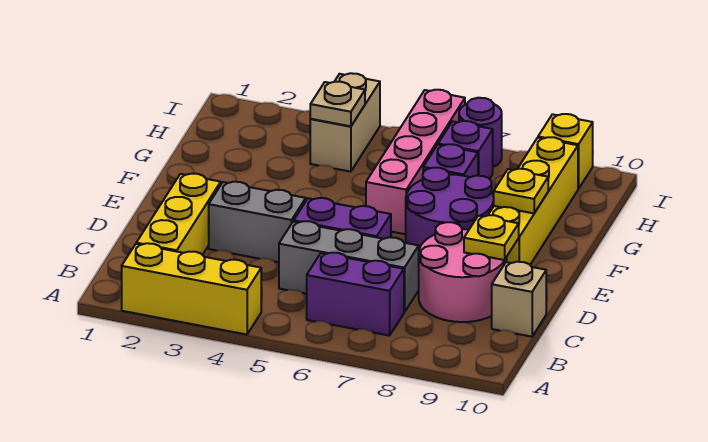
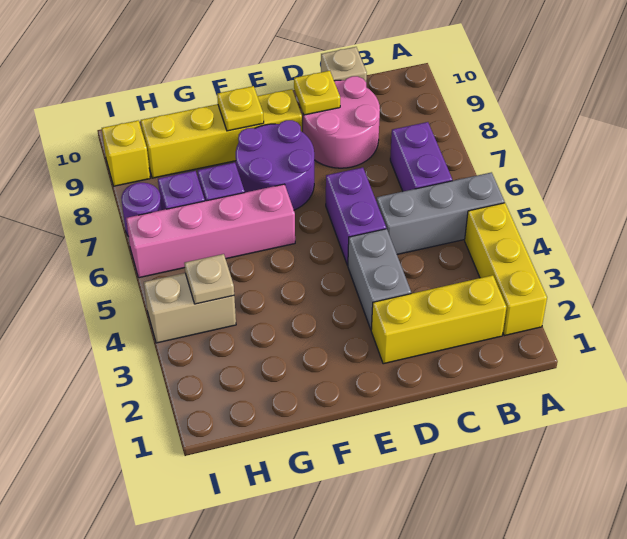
grey brick C5:C7 level 1 -> grey brick A5:C5 level 1

